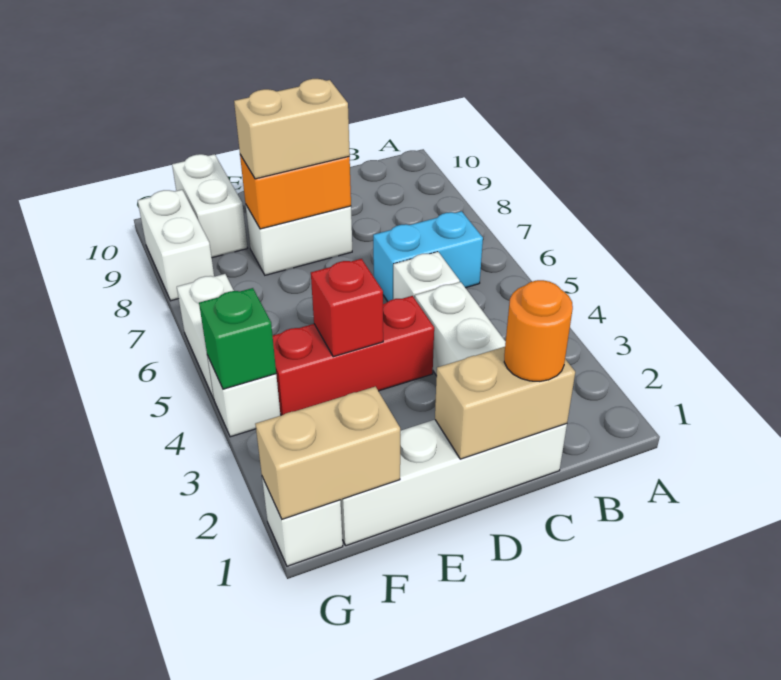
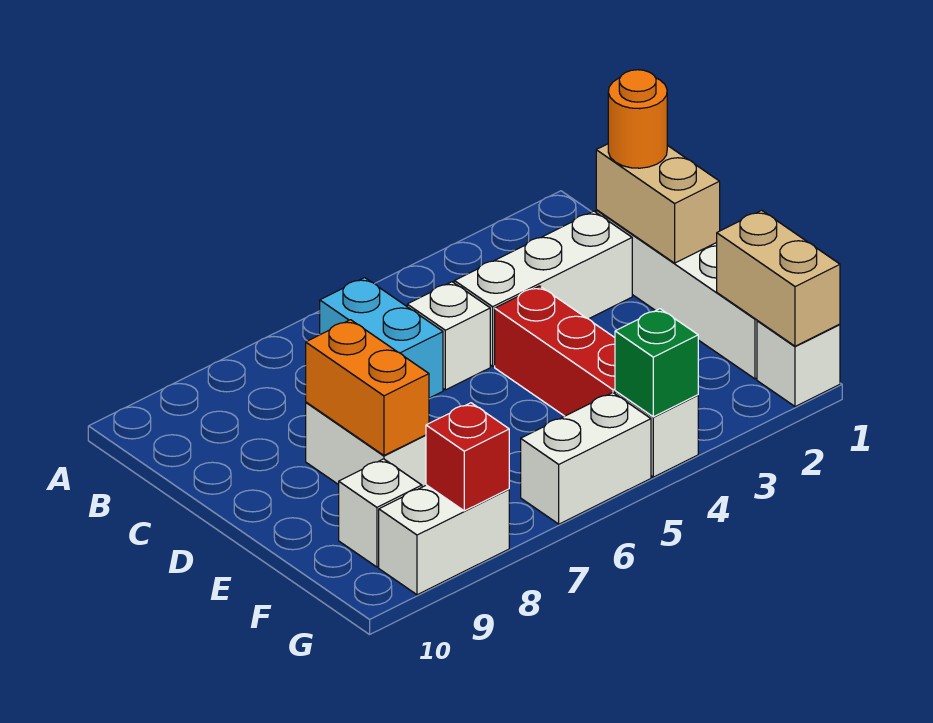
tan brick D8:E8 level 3 -> none
red brick E4 level 2 -> red brick G8 level 2
white brick F9:F10 level 1 -> white brick F9 level 1

